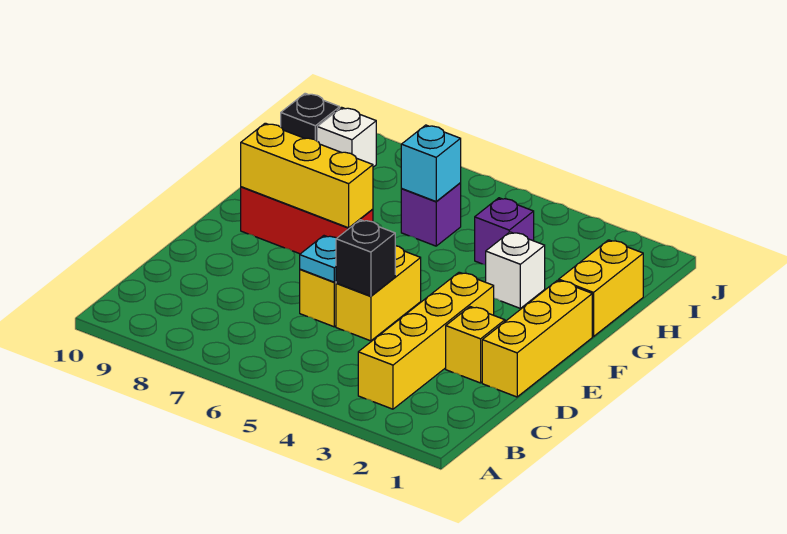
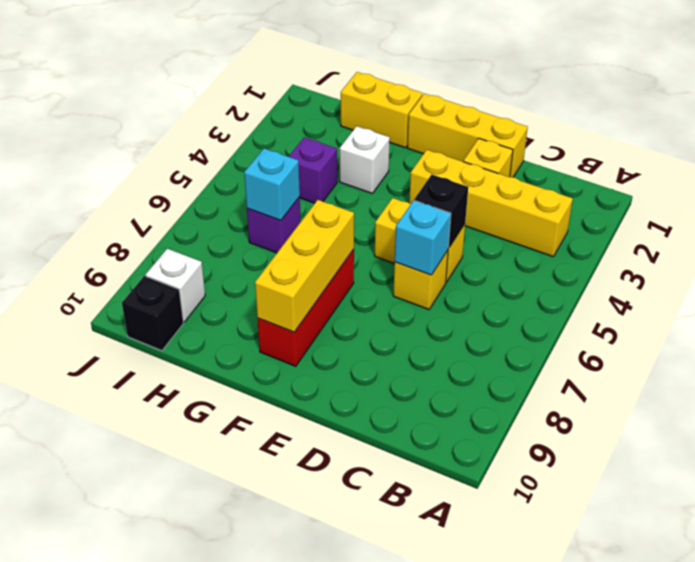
cyan plate D6 level 2 -> cyan brick D6 level 2

